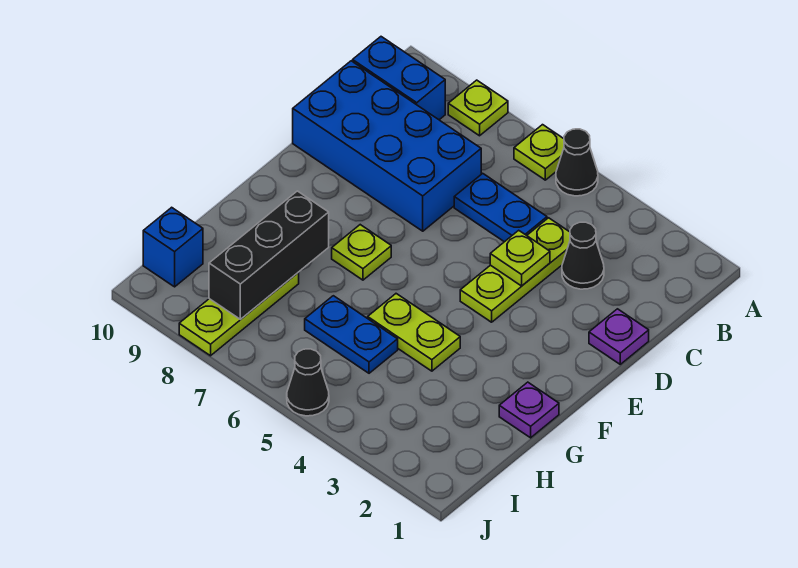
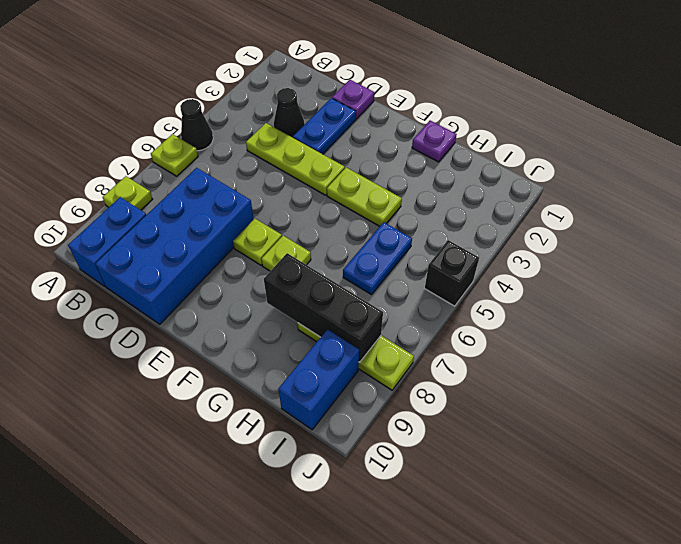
blue plate C5:C6 level 1 -> blue plate D2:D3 level 1
lime plate D4 level 2 -> lime plate E7 level 1
lime plate G4:G5 level 1 -> lime plate F4:G4 level 1
blue brick I10 level 1 -> blue brick I9:I10 level 1
black cone J5 level 1 -> black brick J5 level 1

